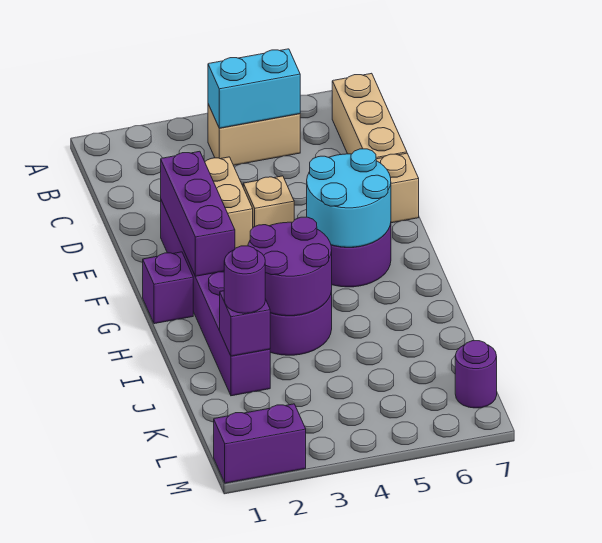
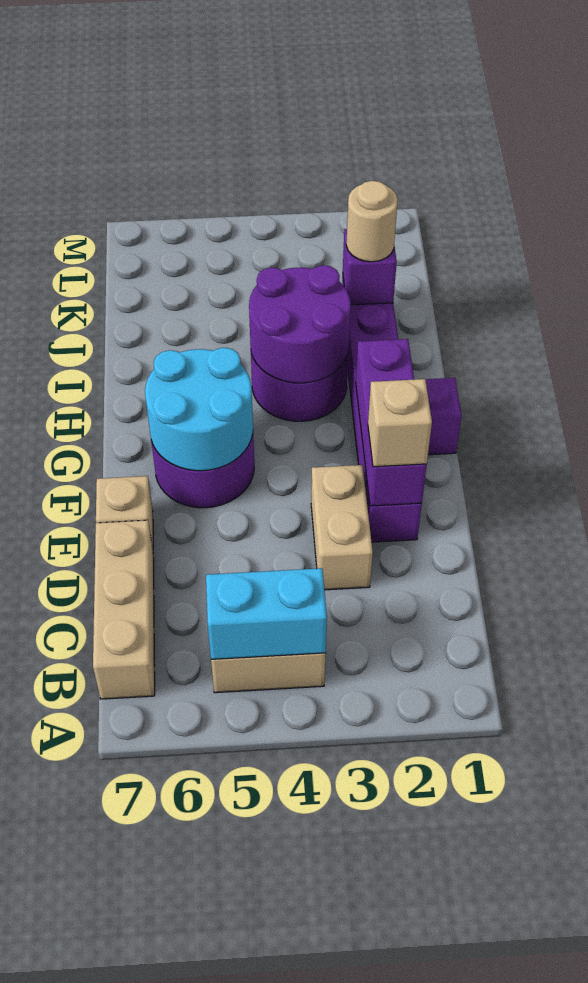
tan brick E4 level 1 -> tan brick E2 level 3
purple round brick J2 level 3 -> tan round brick J2 level 3
purple round brick L7 level 1 -> none
purple brick M1:M2 level 1 -> none

